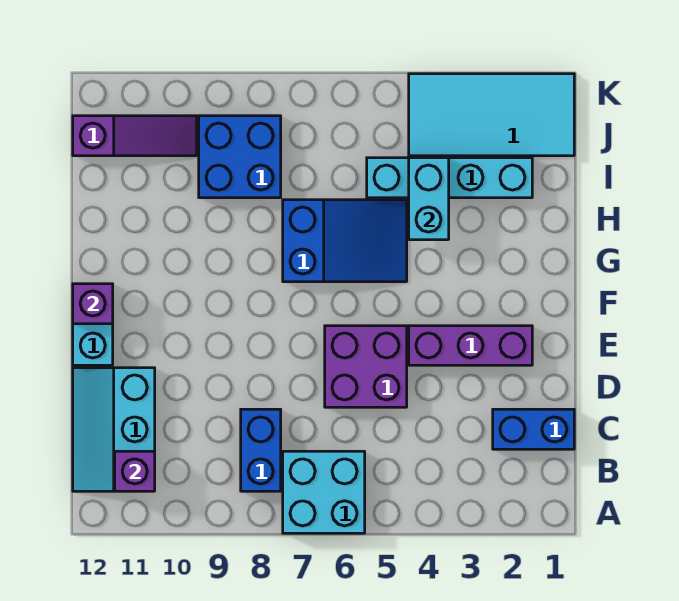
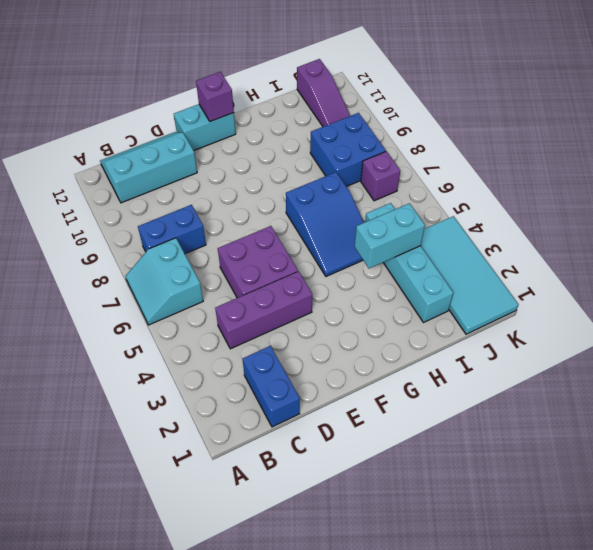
cyan brick A6:B7 level 1 -> cyan slope A6:B7 level 1 top B
purple brick B11 level 2 -> purple brick J7 level 1
purple brick E2:E4 level 1 -> purple brick C4:E4 level 1

